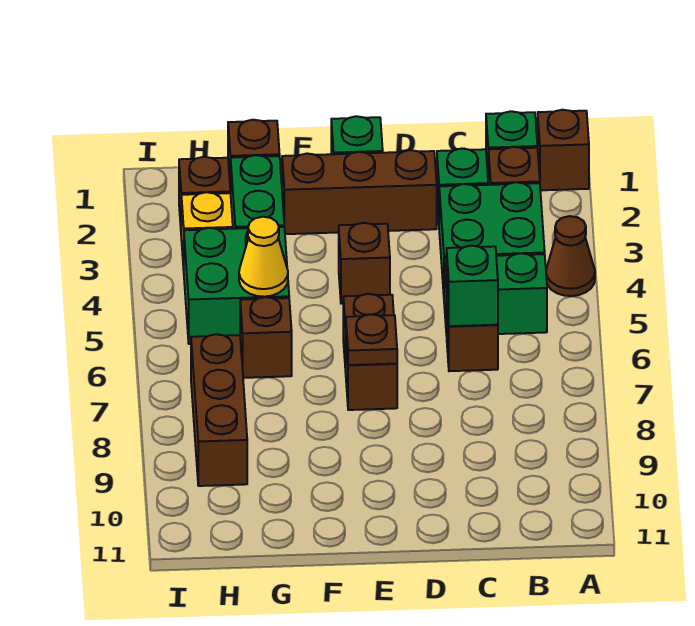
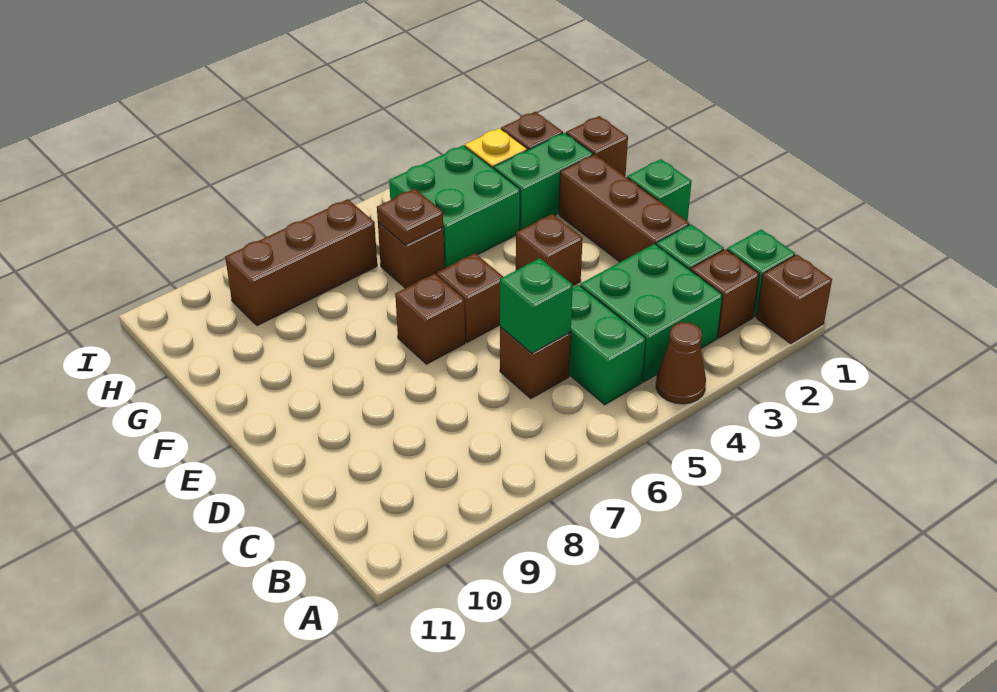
brown plate E7 level 2 -> brown plate G6 level 2
yellow cone G5 level 2 -> none

